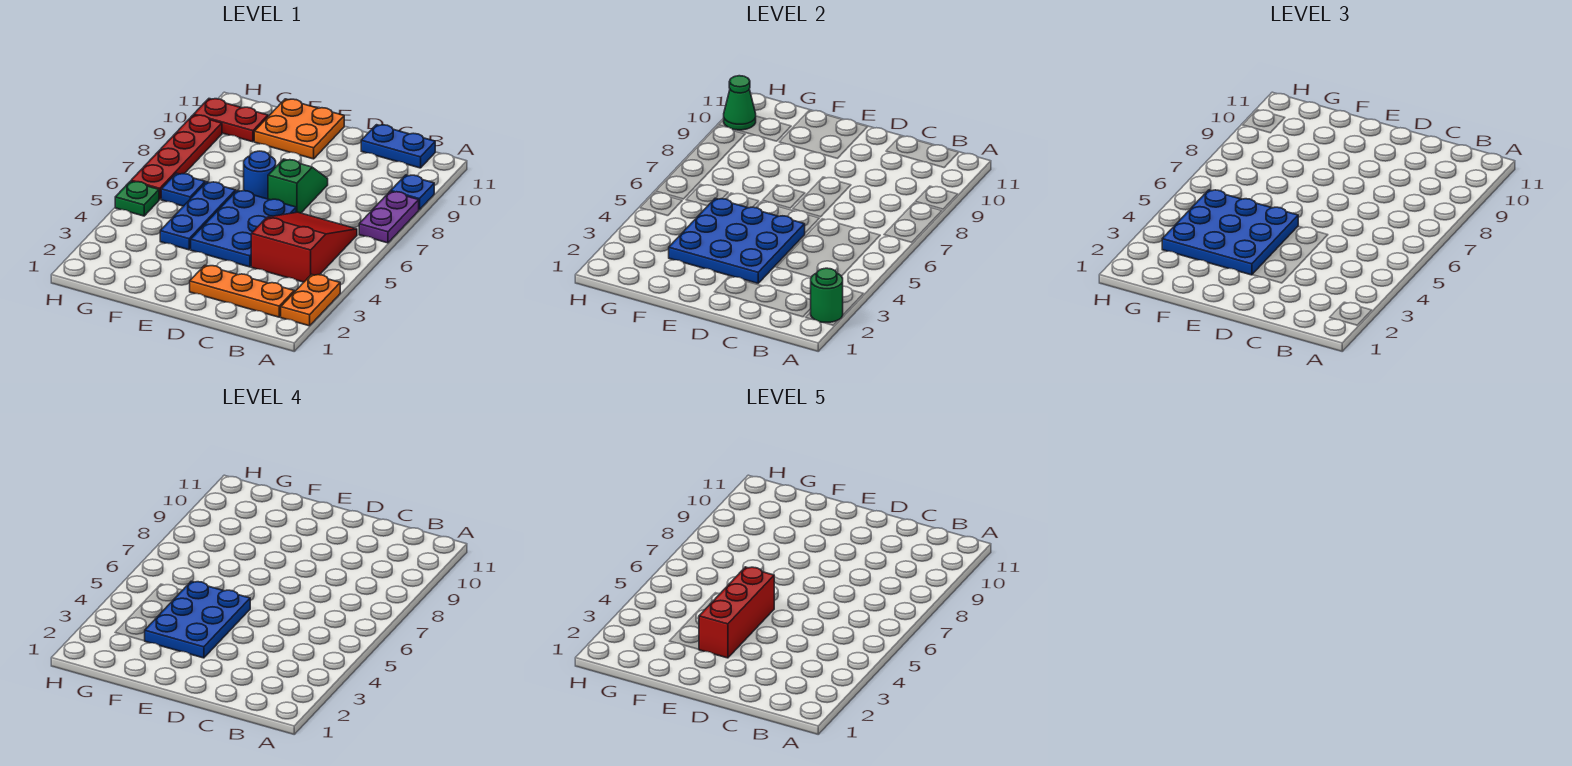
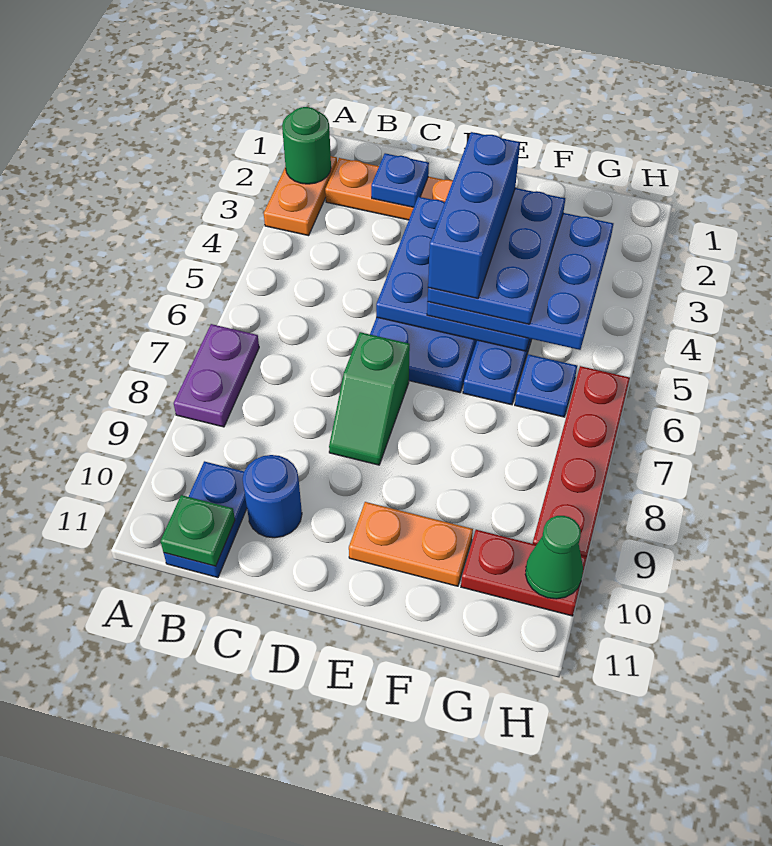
blue plate A9 level 1 -> blue plate C2 level 2
red slope B4:C6 level 1 top 4 -> none
blue plate B11:C11 level 1 -> blue plate B10:B11 level 1
red brick E3:E5 level 5 -> blue brick E3:E5 level 5
blue round brick E7 level 1 -> blue round brick C10 level 1
orange plate E10:F11 level 1 -> orange plate E10:F10 level 1
green plate H5 level 1 -> green plate B11 level 2

